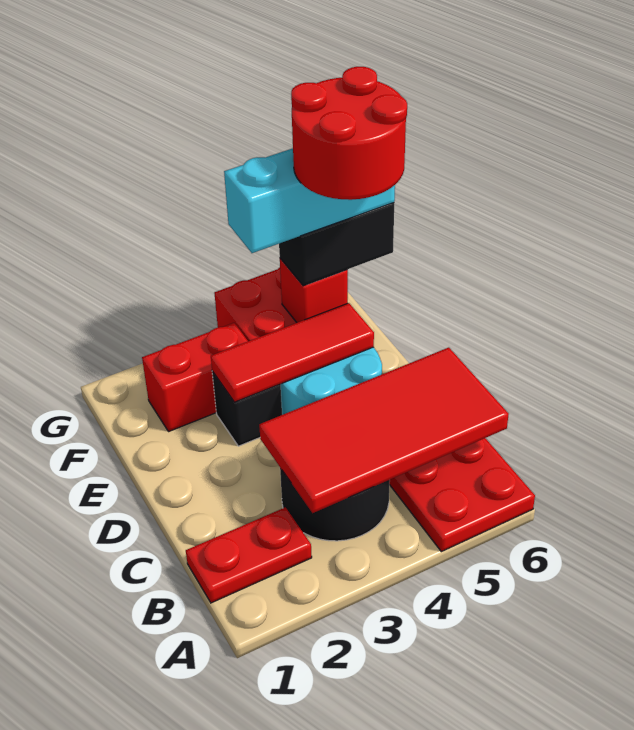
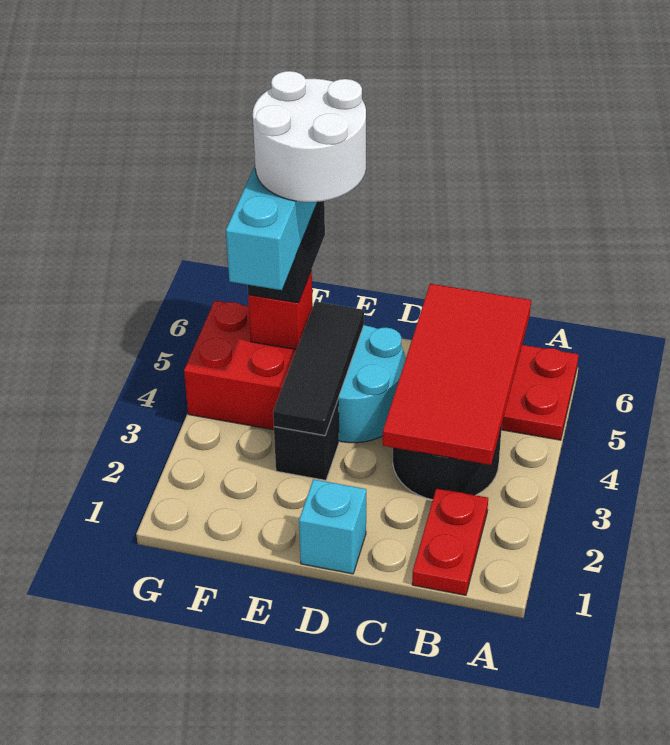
none -> cyan brick D1 level 1
red tile E3:E5 level 2 -> black tile E3:E5 level 2
red round brick E5:F6 level 5 -> white round brick E5:F6 level 5
red brick F2:F3 level 1 -> none

